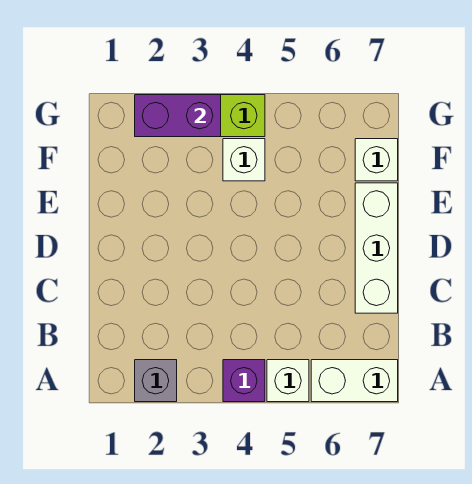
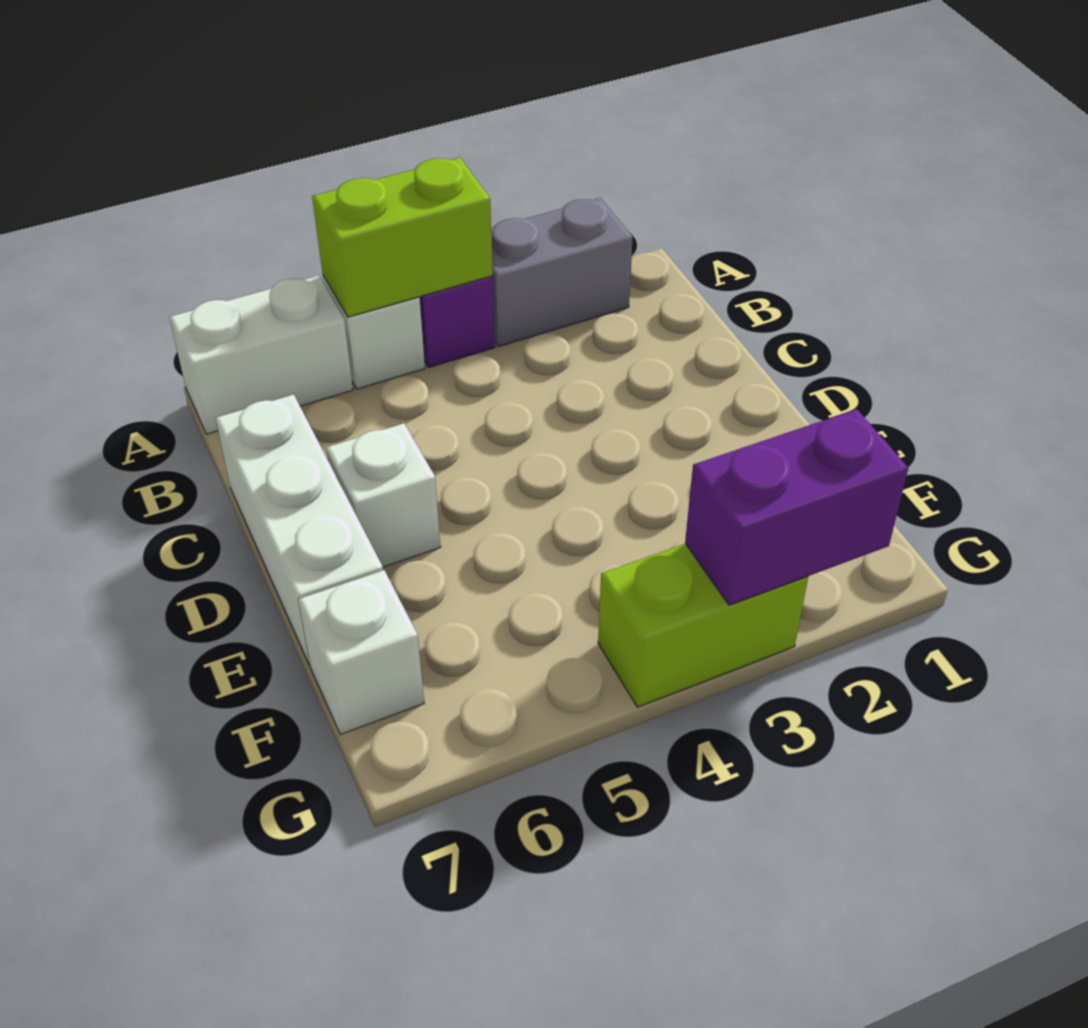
grey brick A2 level 1 -> grey brick A2:A3 level 1
none -> lime brick A4:A5 level 2
white brick F4 level 1 -> white brick D6 level 1

